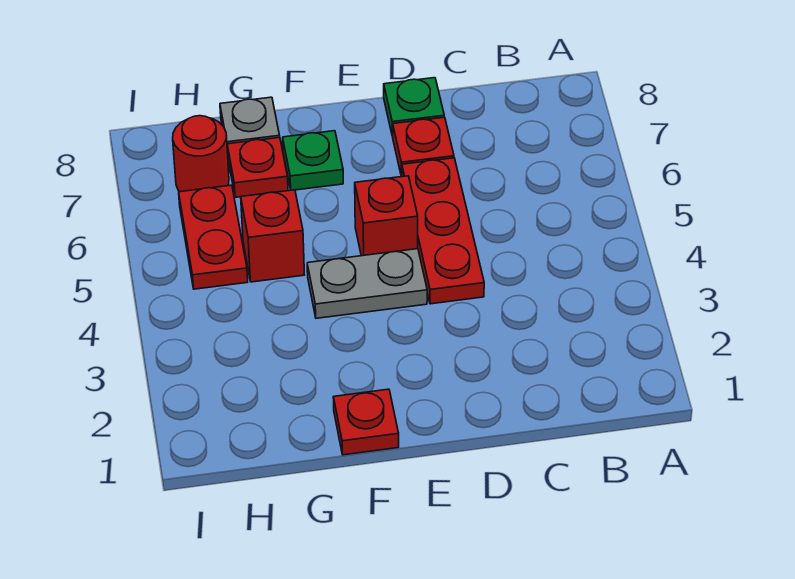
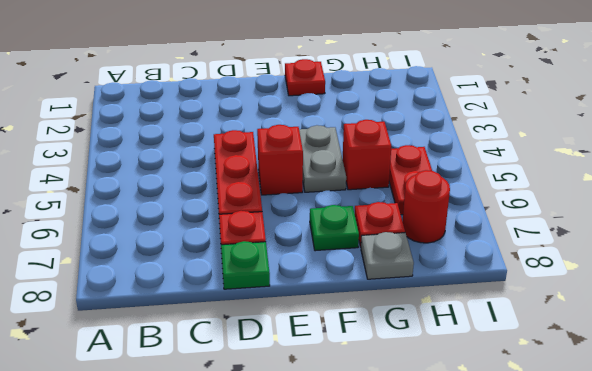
grey plate E4:F4 level 1 -> grey plate F4:F5 level 1

